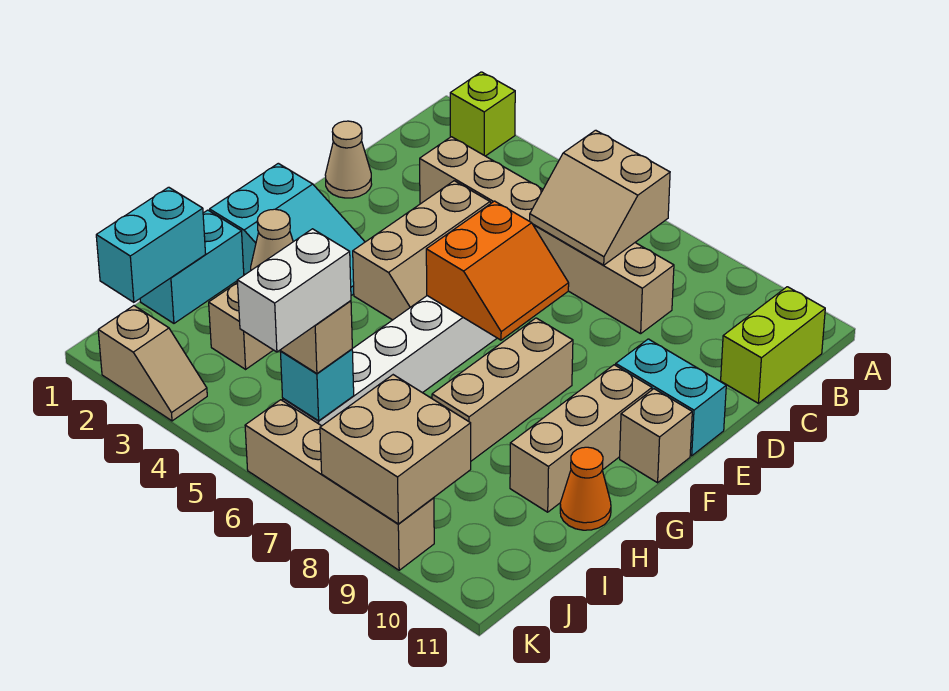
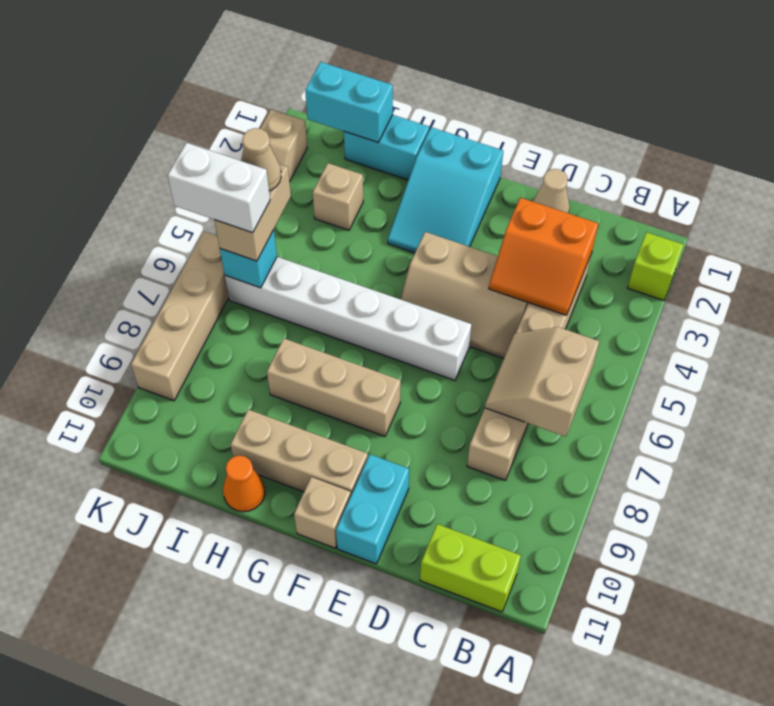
orange slope E6:F7 level 2 top 6 -> orange slope C3:D4 level 2 top 3
tan brick J8:K9 level 2 -> none

